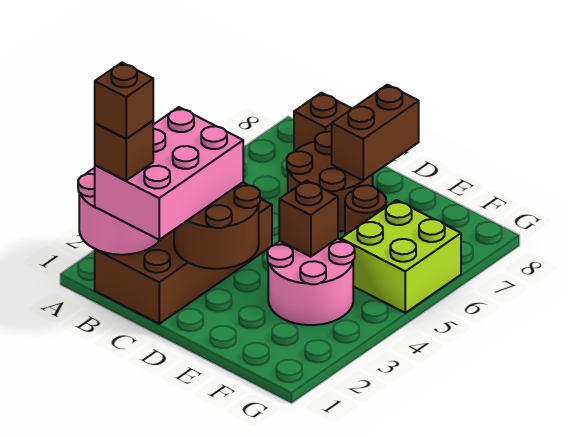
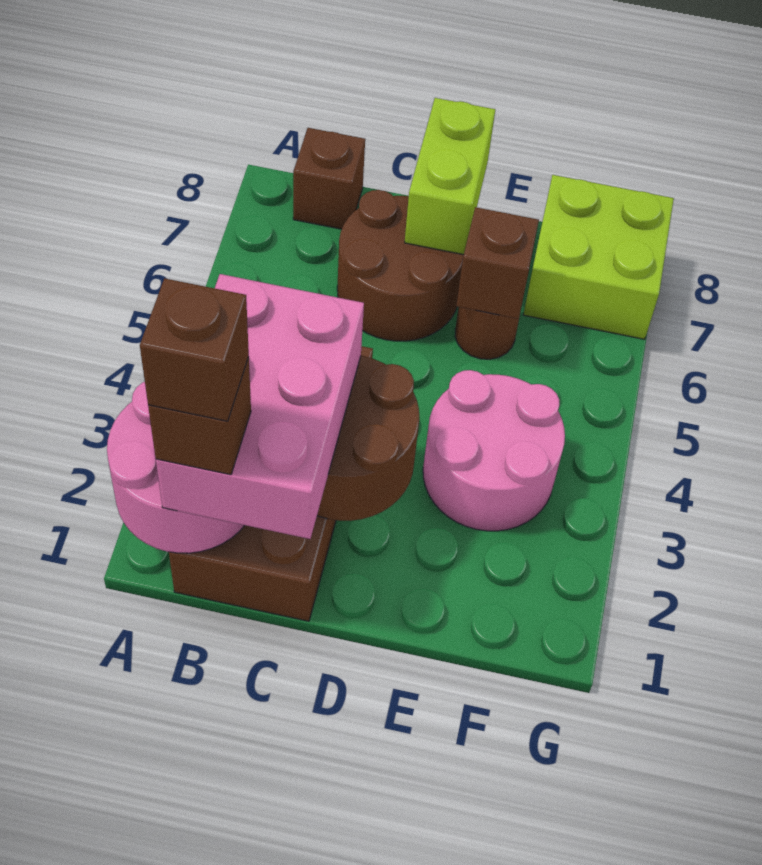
brown brick D7:D8 level 2 -> lime brick D7:D8 level 2
brown brick E4 level 2 -> brown brick E6 level 2
lime brick F5:G6 level 1 -> lime brick F7:G8 level 1

